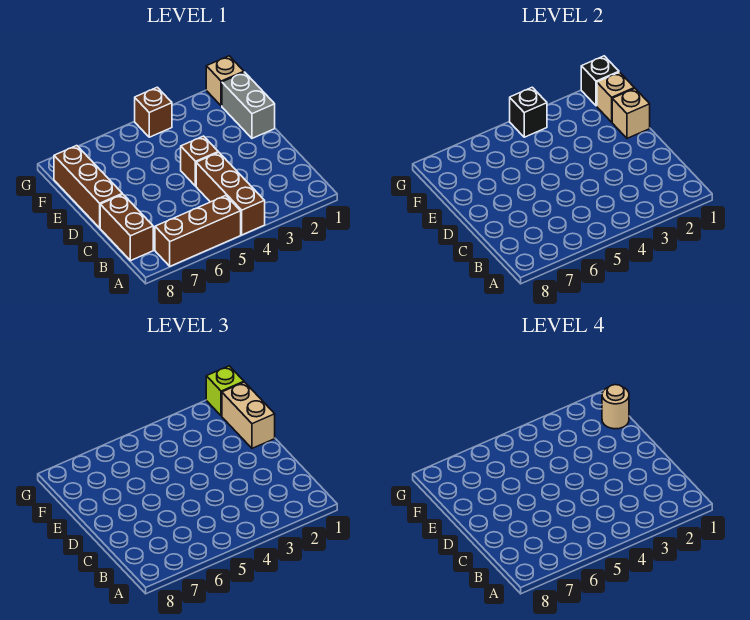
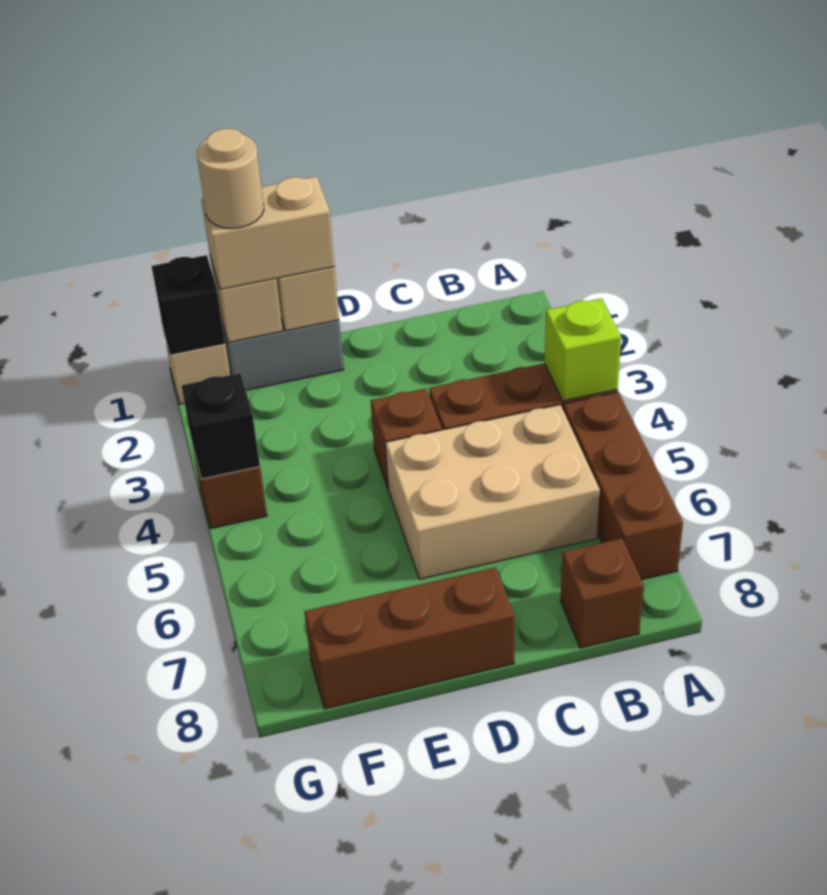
none -> tan brick B5:D6 level 1
brown brick B8:C8 level 1 -> brown brick B8 level 1
lime brick G1 level 3 -> lime brick A4 level 2

